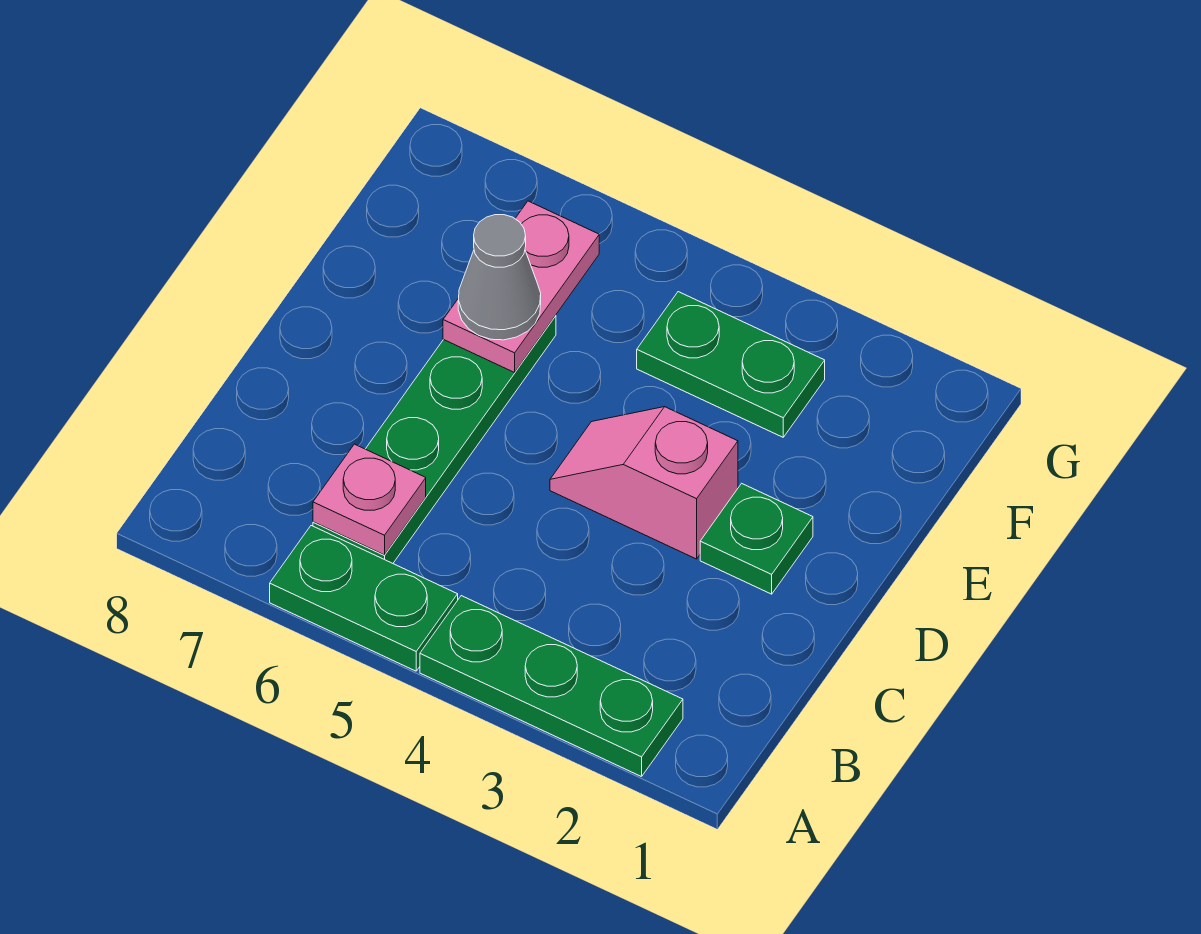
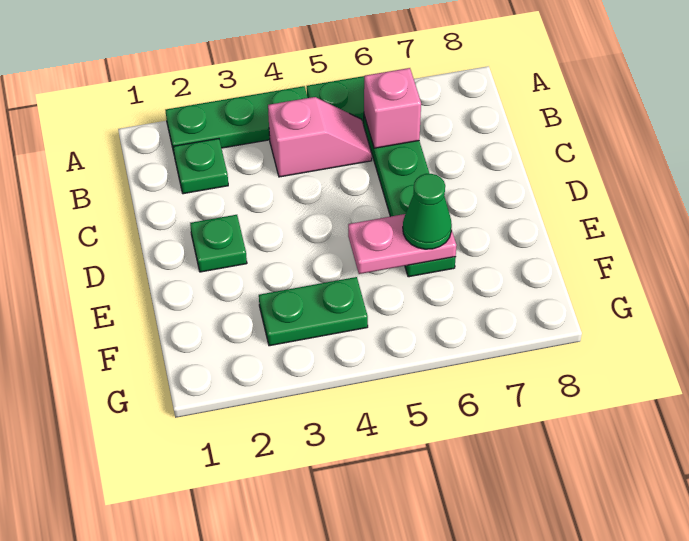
none -> green plate B2 level 1
pink plate B6 level 2 -> pink brick B6 level 2
pink slope D3:D4 level 1 top 3 -> pink slope B4:B5 level 1 top 4
pink plate E6:F6 level 2 -> pink plate E5:E6 level 2
grey cone E6 level 3 -> green cone E6 level 3

